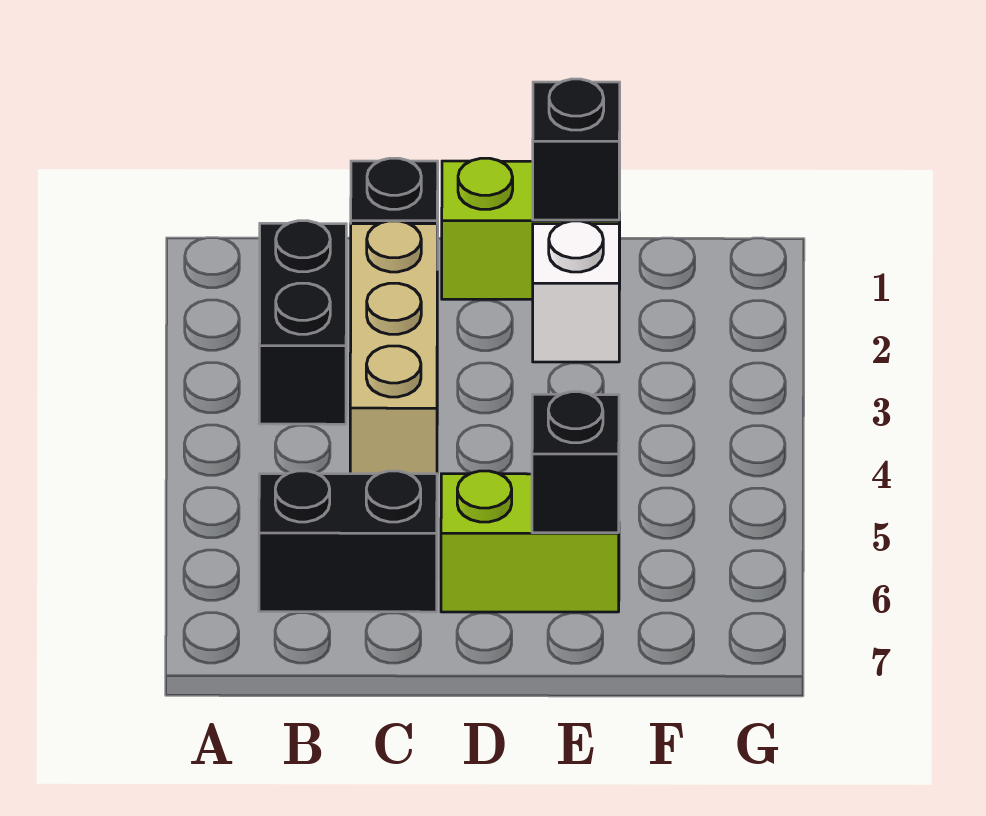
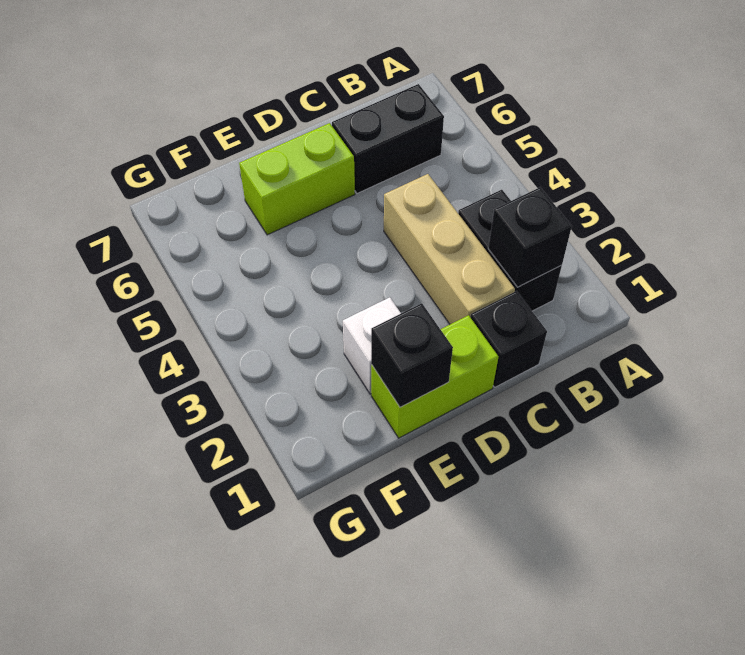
black brick E6 level 2 -> black brick B2 level 2

